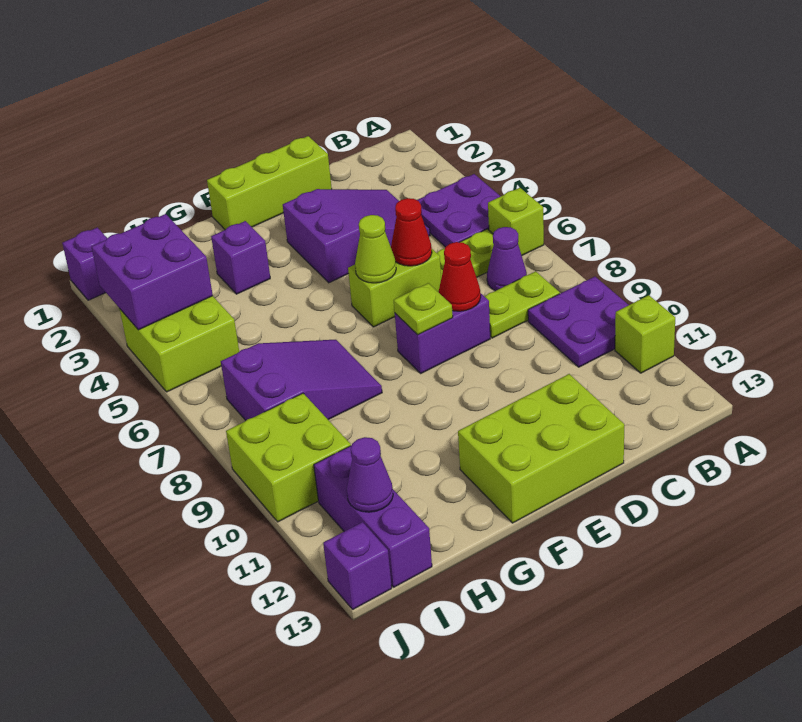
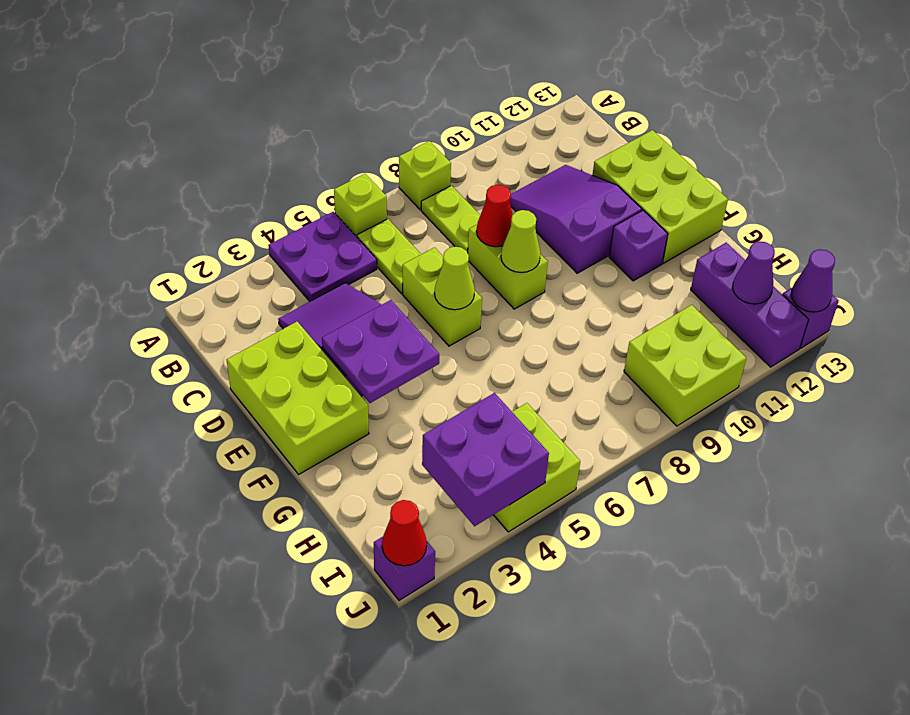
purple plate A9:B10 level 1 -> purple plate E3:F4 level 2
lime brick A11 level 1 -> lime brick A8 level 1
purple cone B7 level 1 -> purple cone J13 level 2
lime brick D1:F1 level 1 -> lime brick D1:F2 level 1
red cone D6 level 2 -> red cone J1 level 2
purple brick D8:E8 level 1 -> lime brick D8:E8 level 1
lime plate E8 level 2 -> lime cone E8 level 2
purple brick G3 level 1 -> purple brick F11 level 1
purple slope G7:I8 level 1 top I -> purple slope C10:E11 level 1 top E
purple brick I11:I13 level 1 -> purple brick H12:J12 level 1

